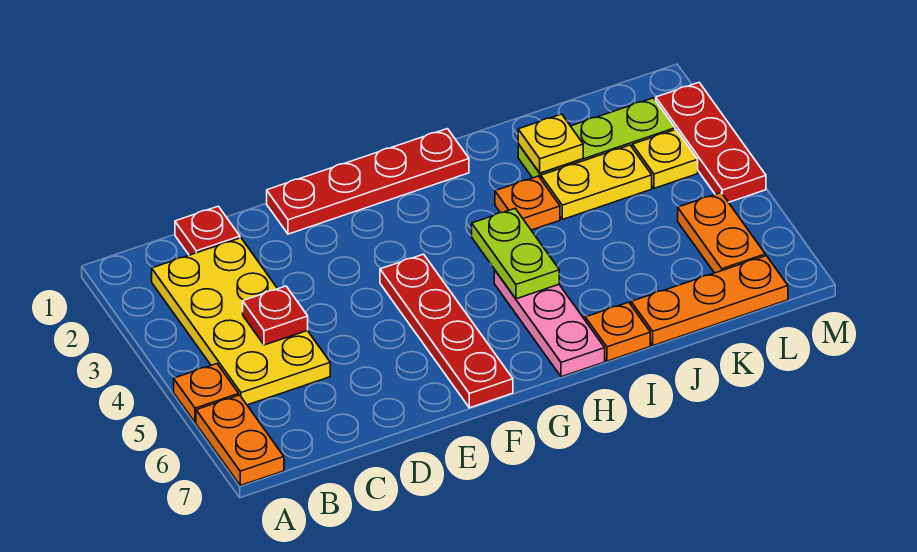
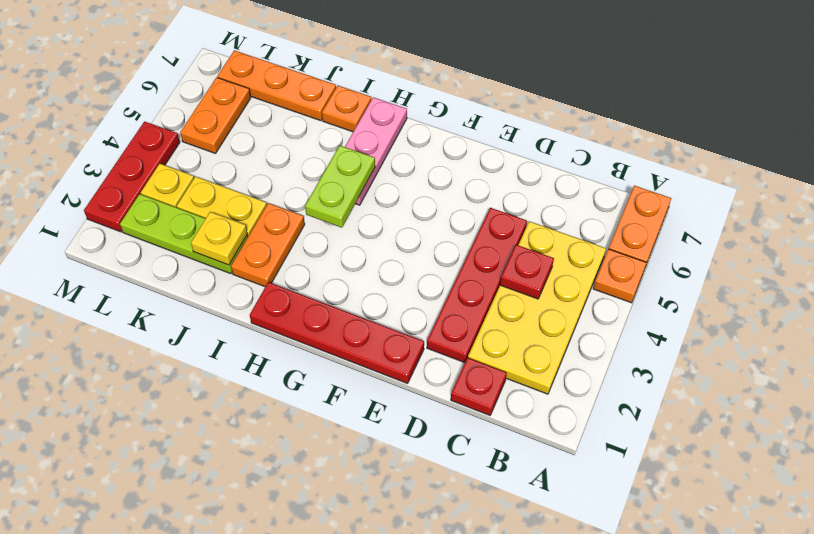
red plate F4:F7 level 1 -> red plate D2:D5 level 1
orange plate I3 level 1 -> orange plate I2:I3 level 1

